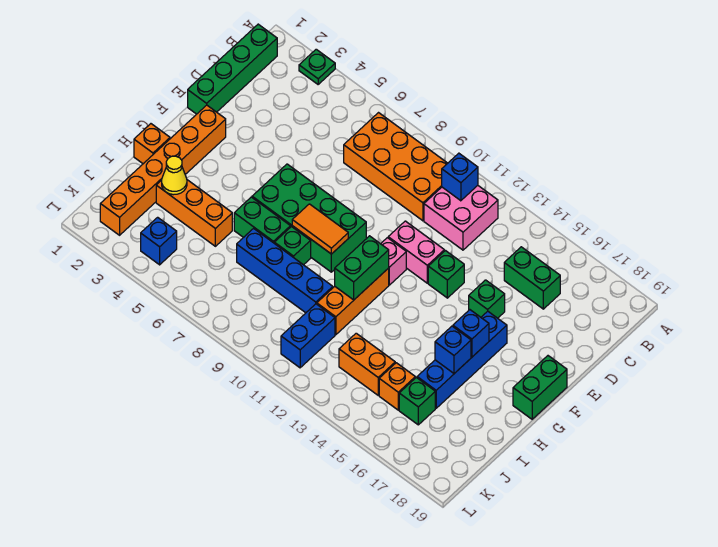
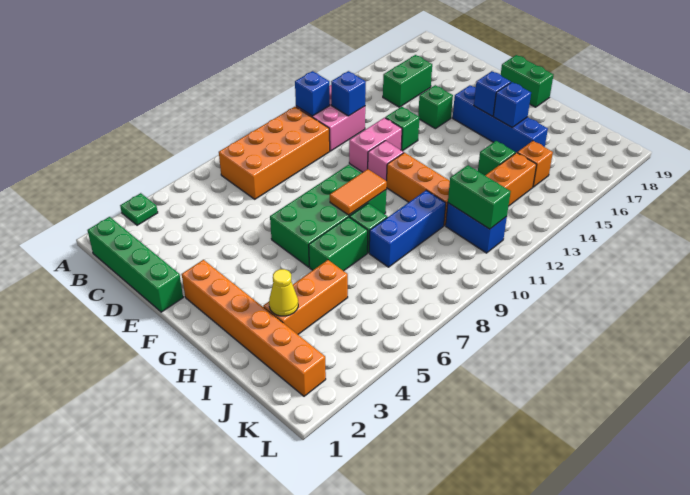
green brick G11:H11 level 2 -> green brick J11:K11 level 2
orange brick H1 level 1 -> none
blue brick I7:I10 level 1 -> blue brick I8:I10 level 1
green brick J16 level 1 -> green brick I14 level 1
blue brick K4 level 1 -> blue brick C12 level 2

